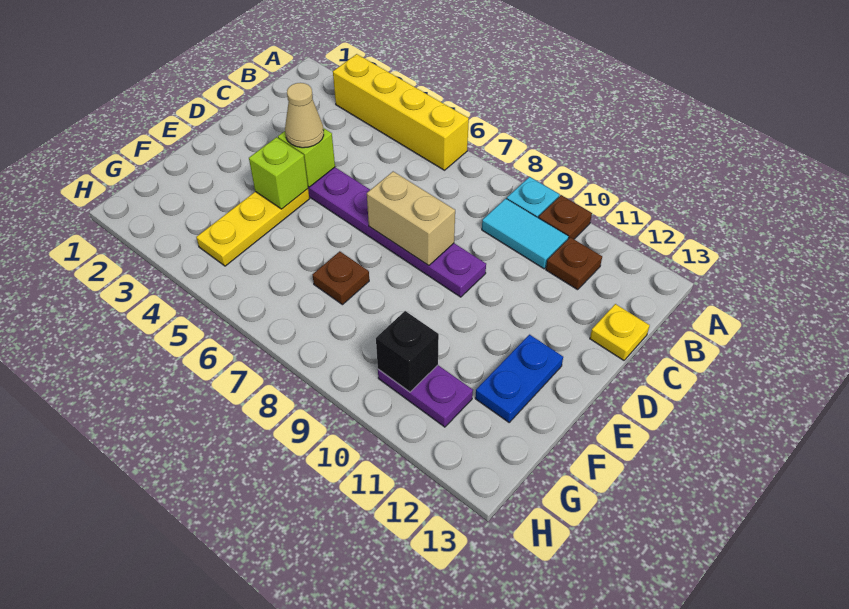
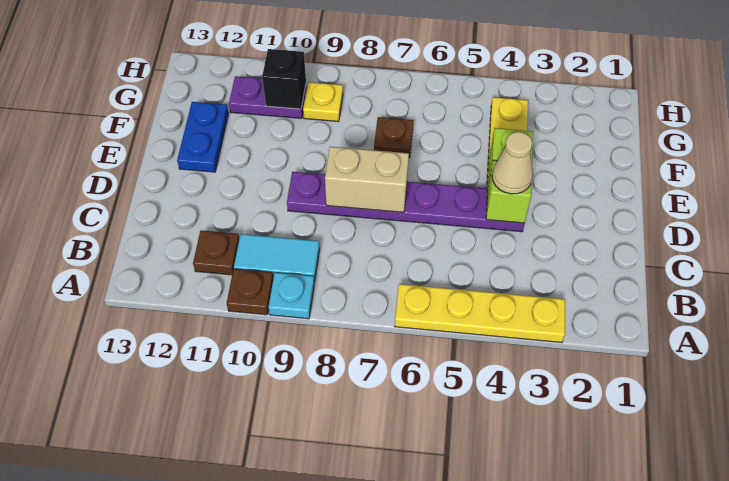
yellow brick A3:A6 level 1 -> yellow plate A3:A6 level 1
yellow plate C13 level 1 -> yellow plate G9 level 1

